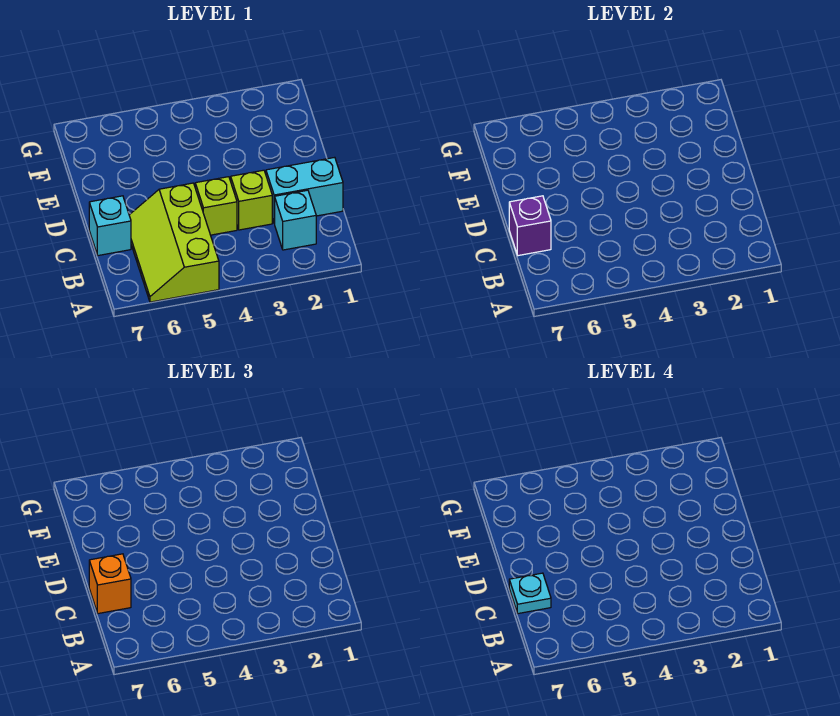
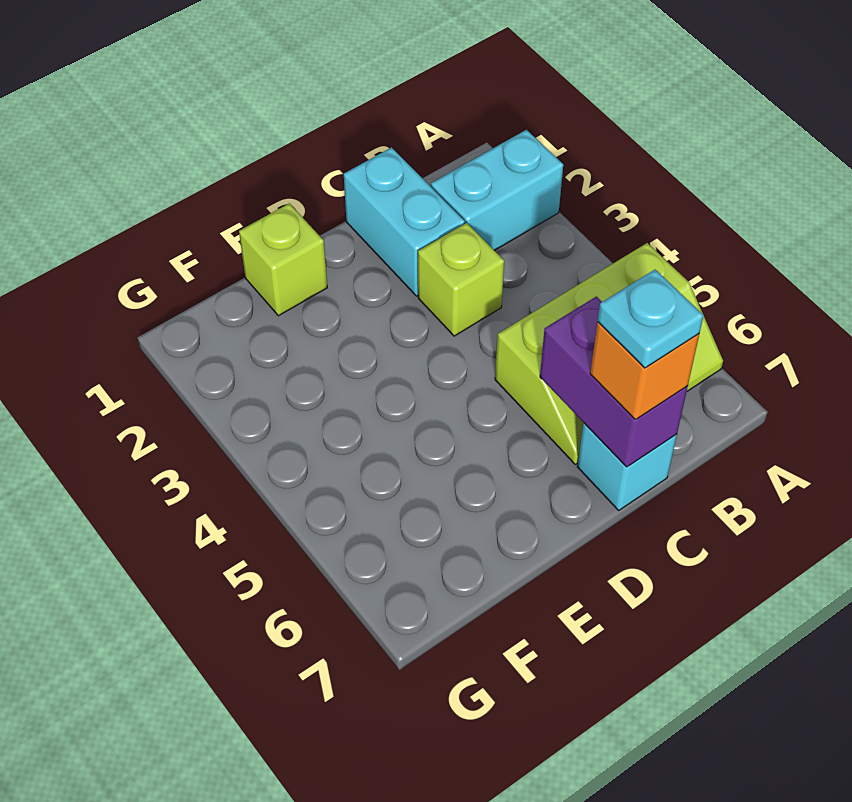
cyan brick B2 level 1 -> cyan brick A2:B2 level 1
lime brick C4 level 1 -> lime brick E1 level 1
purple brick C7 level 2 -> purple brick C6:C7 level 2

